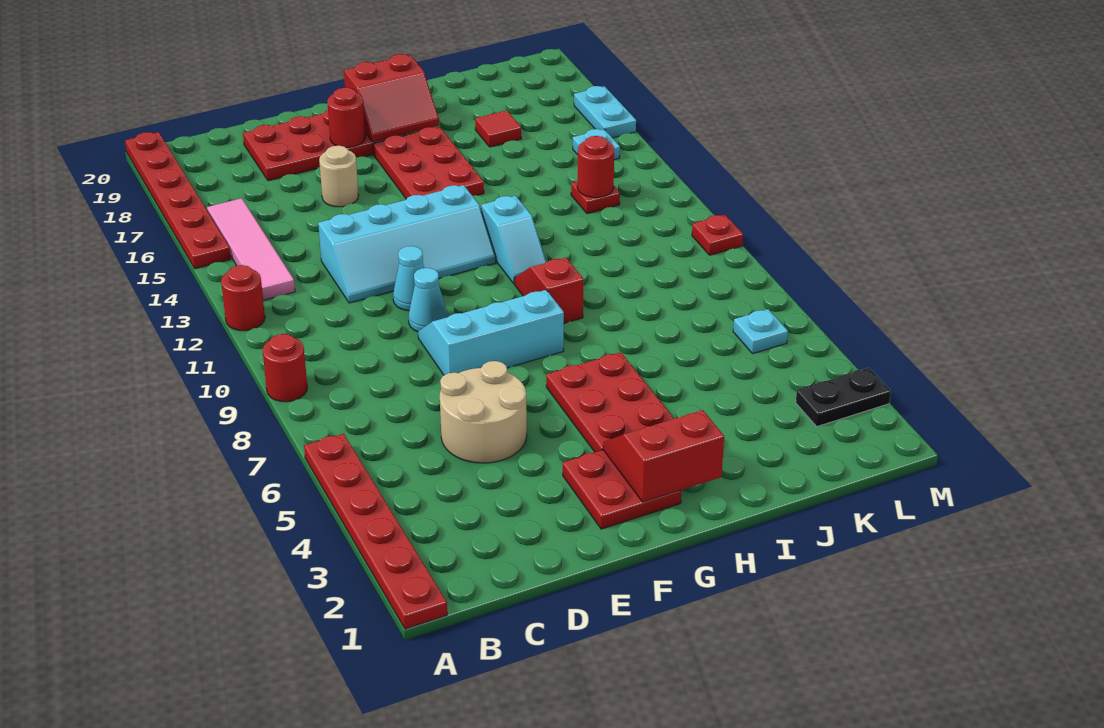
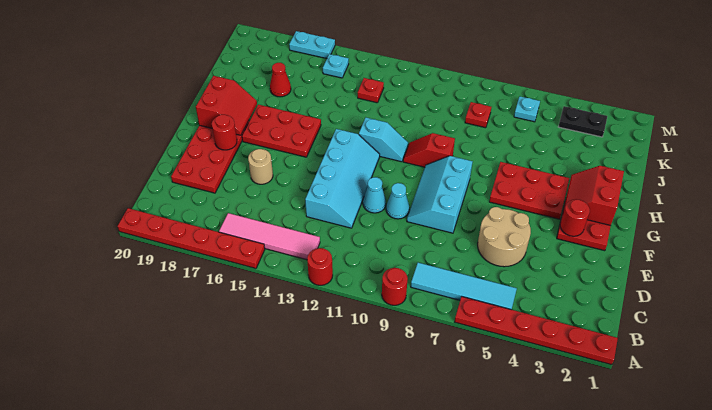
none -> cyan tile B5:B8 level 1
red tile J17 level 1 -> red cone J17 level 1
red round brick K13 level 2 -> red round brick F3 level 2
black plate L3:M3 level 1 -> black plate L3:L4 level 1
red plate M10 level 1 -> red plate K8 level 1

